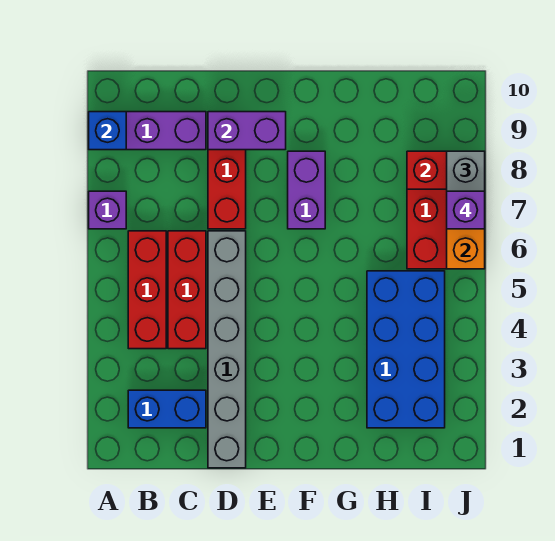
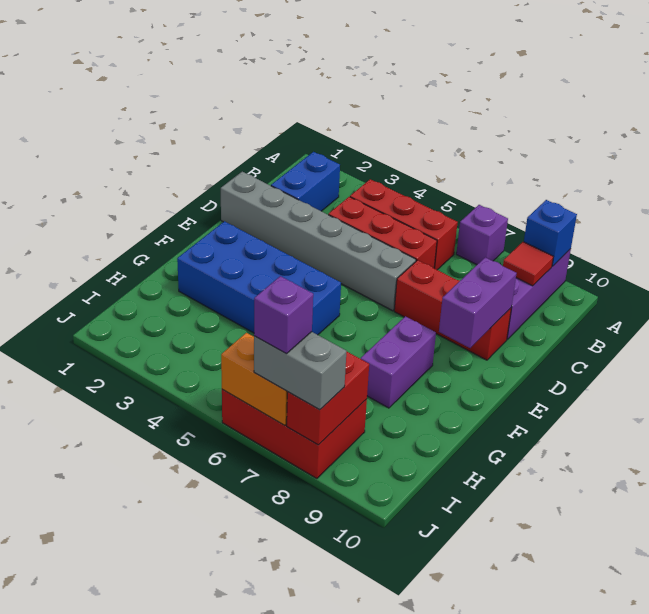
none -> red tile B9 level 2
purple brick F7:F8 level 1 -> purple brick F8:G8 level 1
blue brick H2:I5 level 1 -> blue brick F2:G5 level 1

